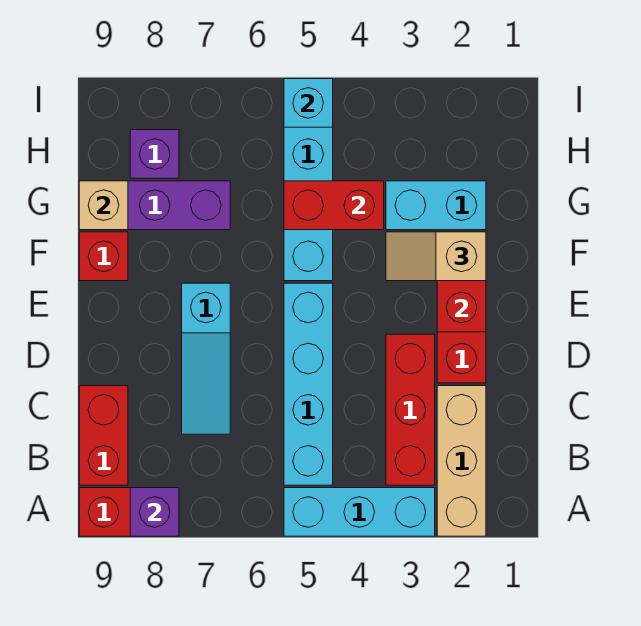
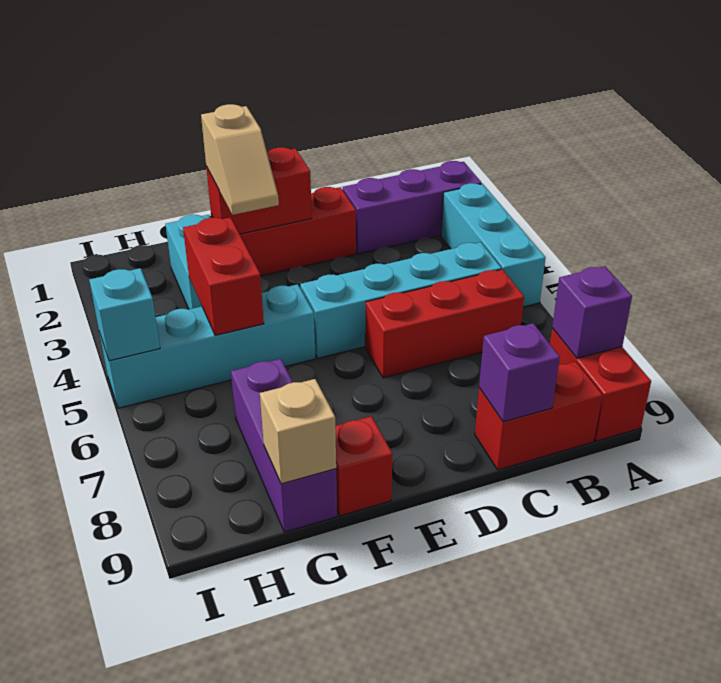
tan brick A2:C2 level 1 -> purple brick A2:C2 level 1
red brick B3:D3 level 1 -> red brick B6:D6 level 1
cyan slope C7:E7 level 1 top E -> none
purple brick H8 level 1 -> purple brick C9 level 2

